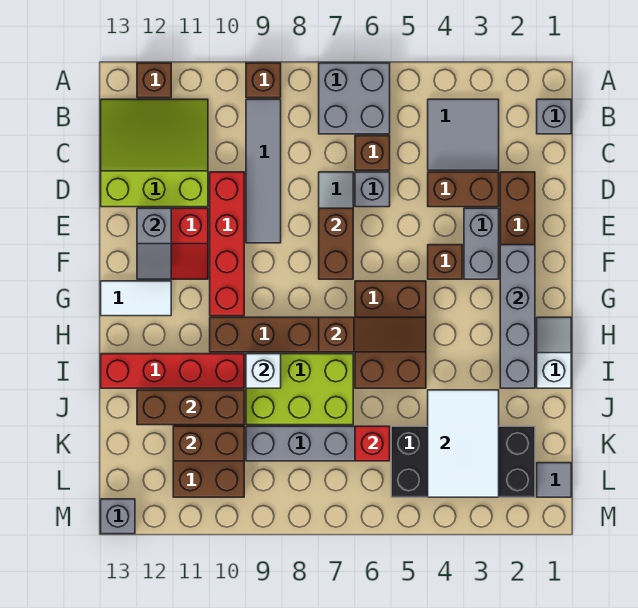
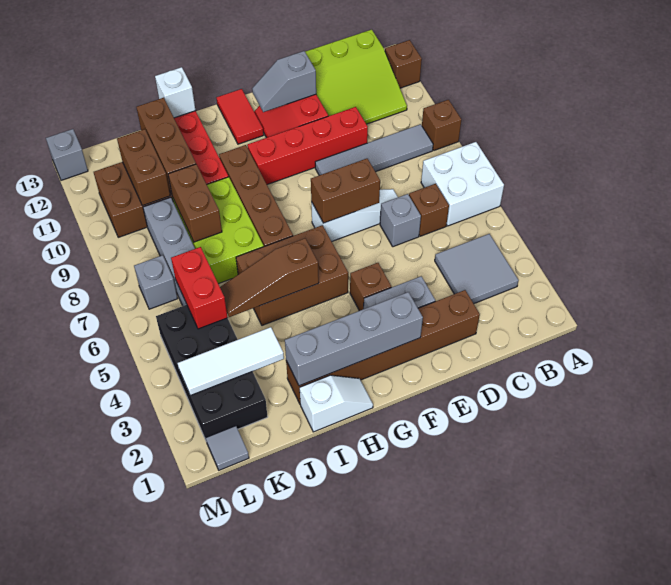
grey brick A6:B7 level 1 -> white brick A6:B7 level 1
grey brick B1 level 1 -> grey brick L7 level 1
lime slope B11:D13 level 1 top D -> lime slope B11:D13 level 1 top 13
brown brick D3:D4 level 1 -> brown brick J8:J9 level 2
white tile G12:G13 level 1 -> red tile G12:G13 level 1
brown slope H5:H7 level 2 top 7 -> brown slope H5:J5 level 2 top H
white brick I9 level 2 -> white brick I13 level 2
white tile J3:L4 level 2 -> white tile J3:L3 level 2
red brick K6 level 2 -> red brick K5:K6 level 2

